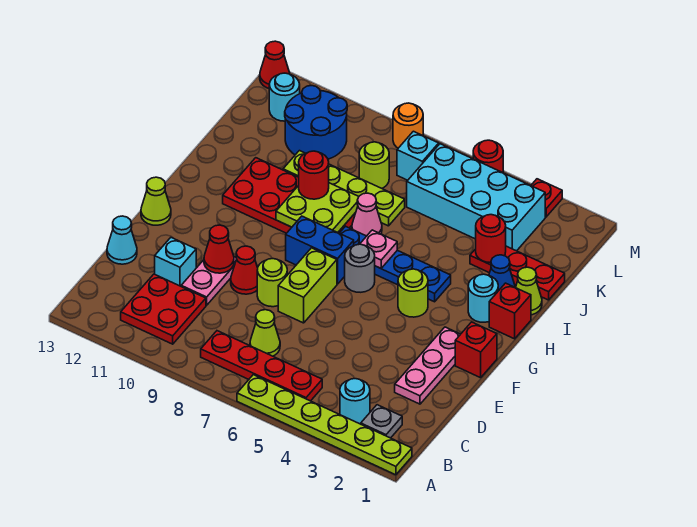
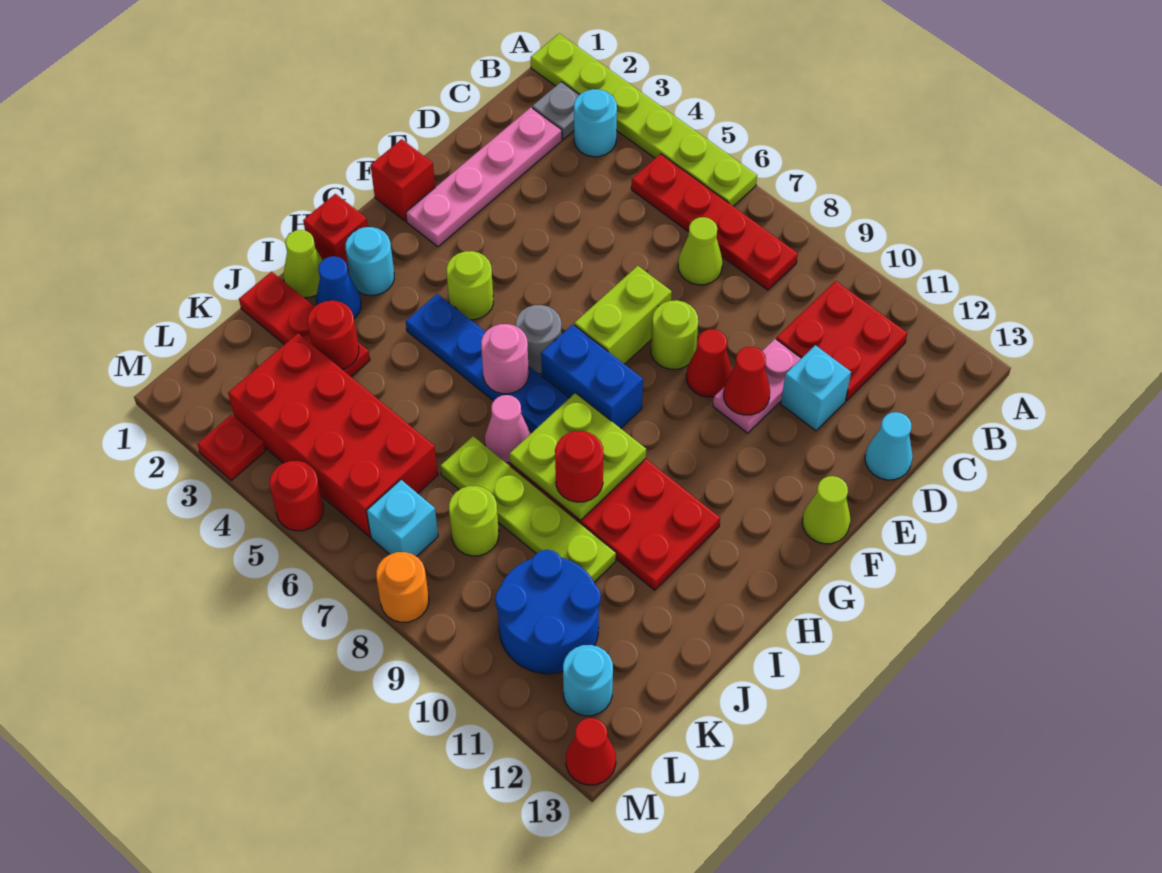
pink plate D2:F2 level 1 -> pink plate C2:F2 level 1
pink plate H6 level 2 -> pink round brick H6 level 2
cyan brick K3:L6 level 1 -> red brick K3:L6 level 1

